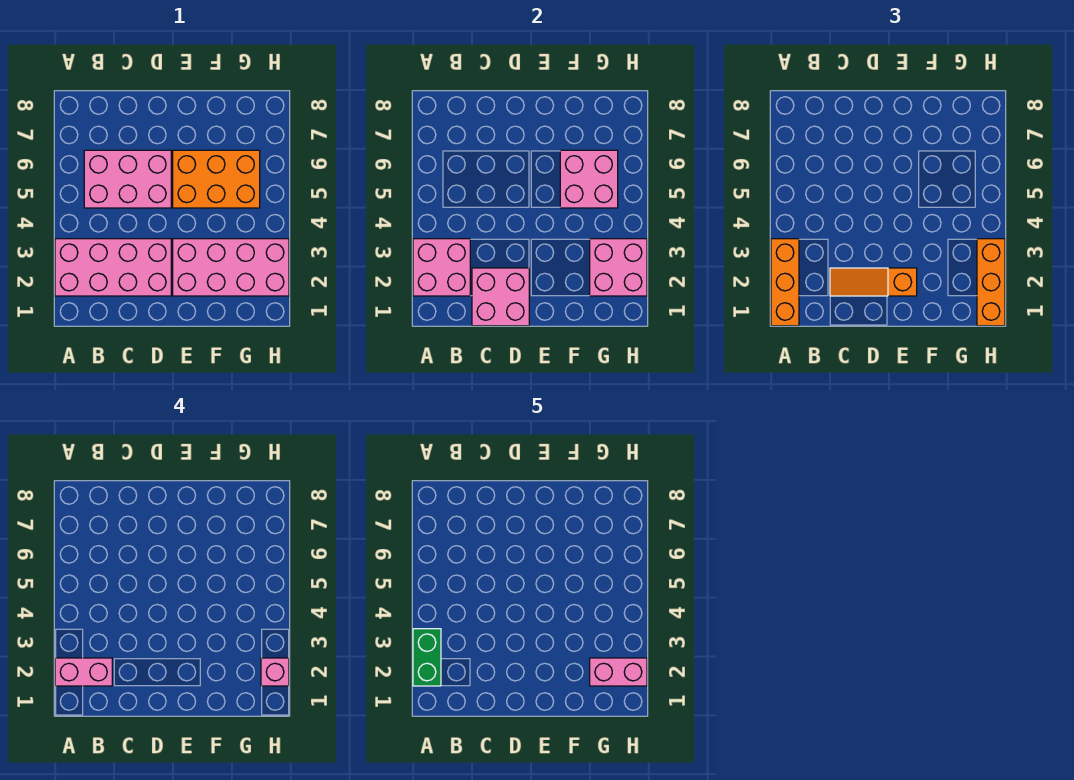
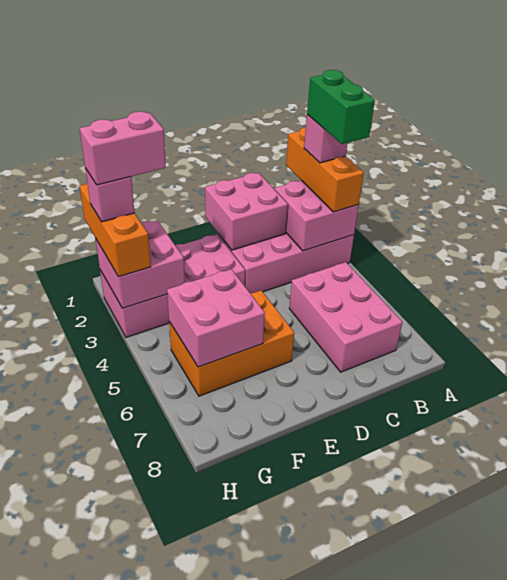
pink brick A2:B2 level 4 -> pink brick A2 level 4
pink brick B5:D6 level 1 -> pink brick B5:C7 level 1
orange slope C2:E2 level 3 top E -> none

